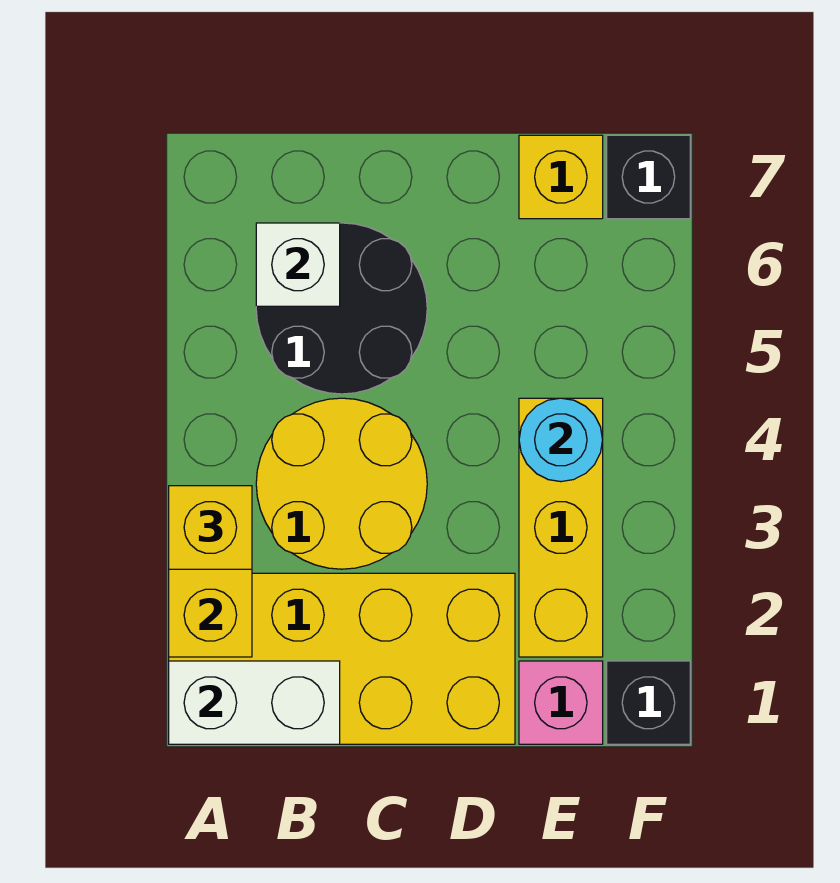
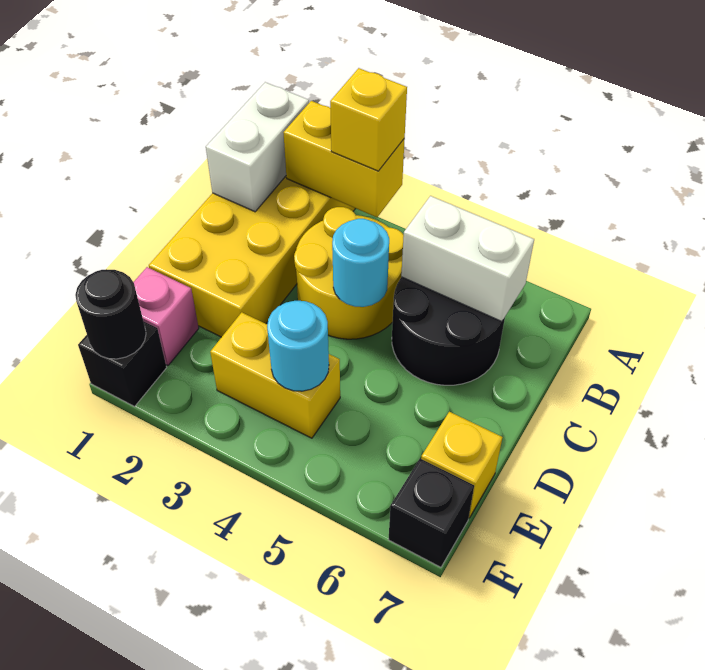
white brick B6 level 2 -> white brick B5:B6 level 2
none -> cyan round brick C4 level 2
yellow brick E2:E4 level 1 -> yellow brick E3:E4 level 1
none -> black round brick F1 level 2

